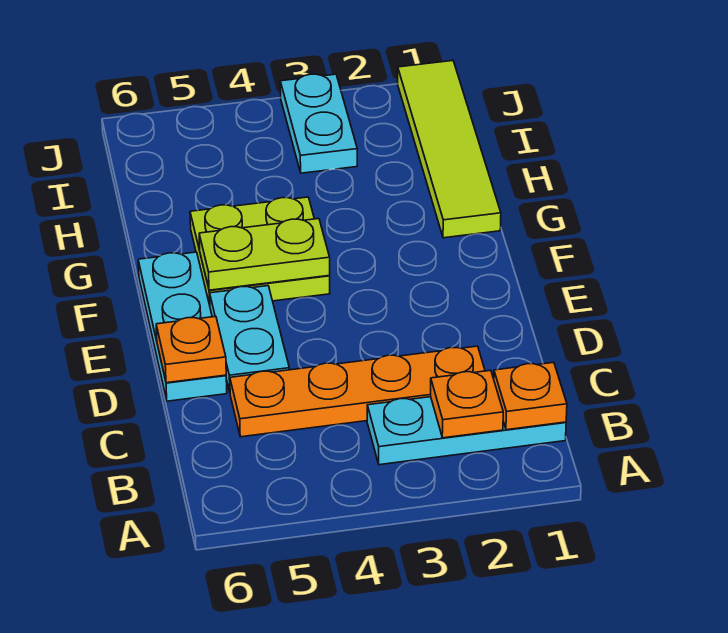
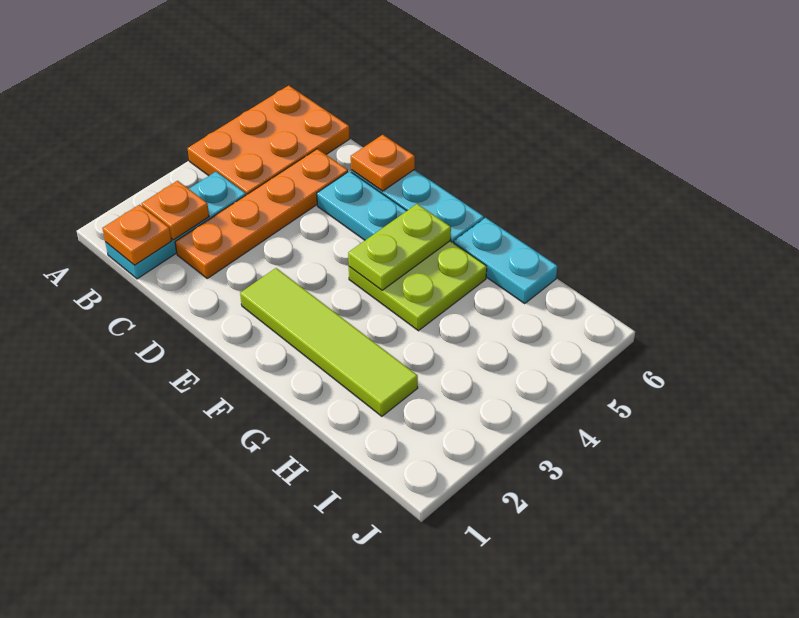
none -> orange plate A4:B6 level 1
lime tile G1:J1 level 1 -> lime tile E2:H2 level 1
cyan plate I3:J3 level 1 -> cyan plate G6:H6 level 1

